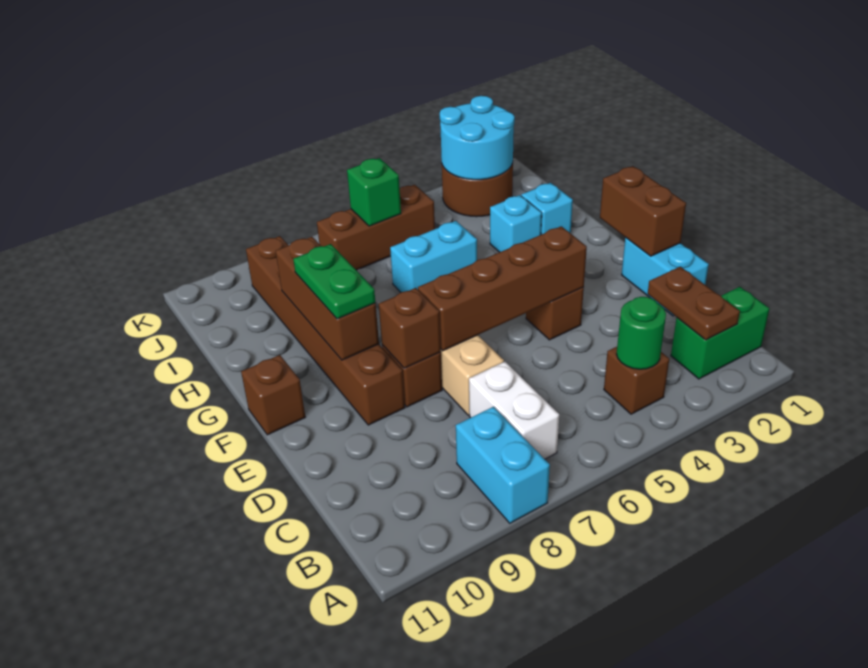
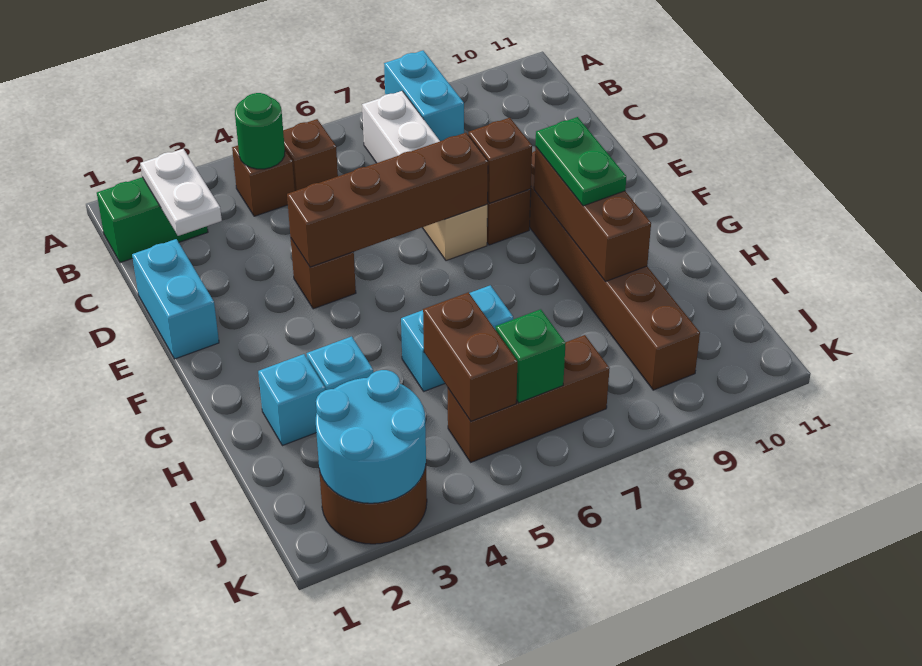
brown plate B2:C2 level 2 -> white plate B2:C2 level 2
brown brick E1:F1 level 2 -> brown brick I5:J5 level 2
brown brick F11 level 1 -> brown brick B5 level 1

